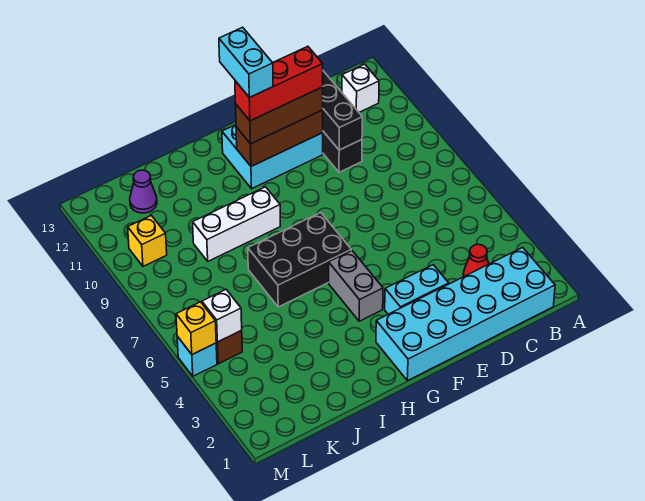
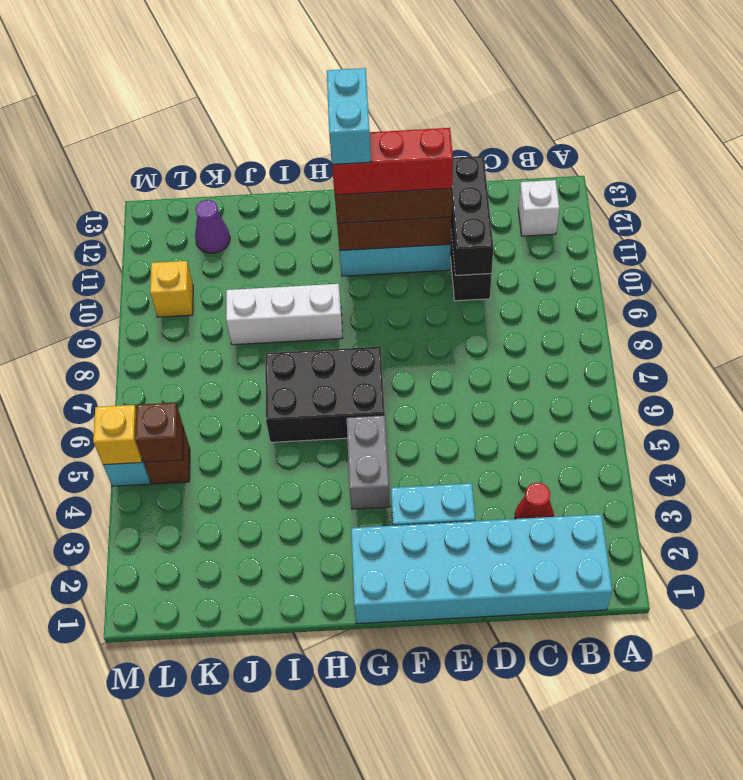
white brick L5 level 2 -> brown brick L5 level 2

